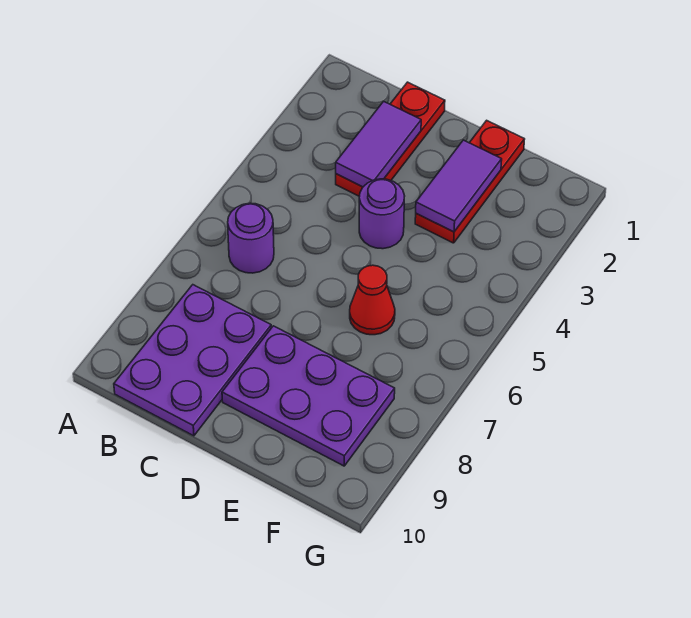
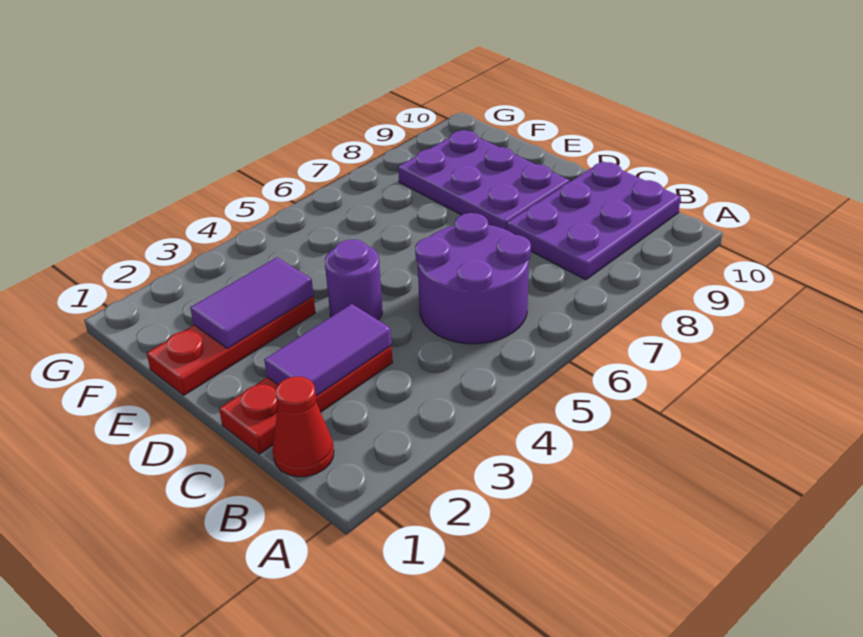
purple round brick B6 level 1 -> purple round brick B5:C6 level 1
red cone E6 level 1 -> red cone B1 level 1

